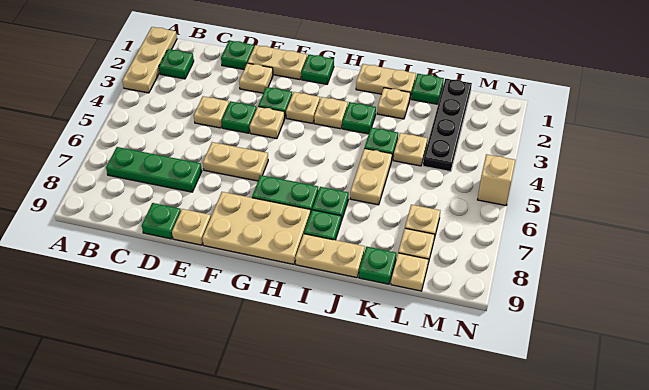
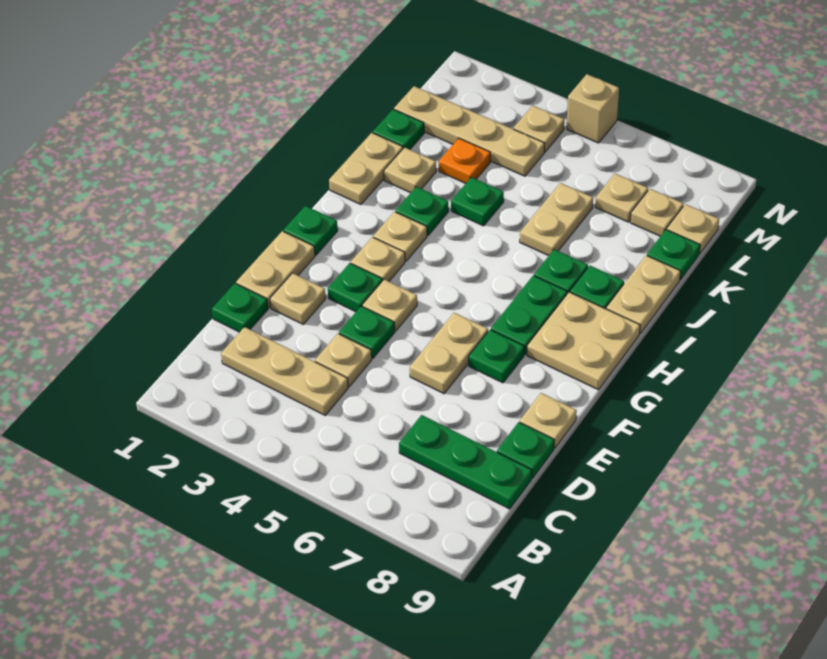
tan plate A1:A3 level 1 -> tan plate C2:C4 level 1
green plate B2 level 1 -> green plate F7 level 1
green plate B7:D7 level 1 -> green plate C7:C9 level 1
tan plate F8:H9 level 1 -> tan plate G8:H9 level 1
tan plate J5:J6 level 1 -> tan plate J6:K6 level 1
none -> orange plate K3 level 1
tan plate K4 level 1 -> tan plate M4 level 1
black plate L1:L4 level 1 -> tan plate L1:L4 level 1

